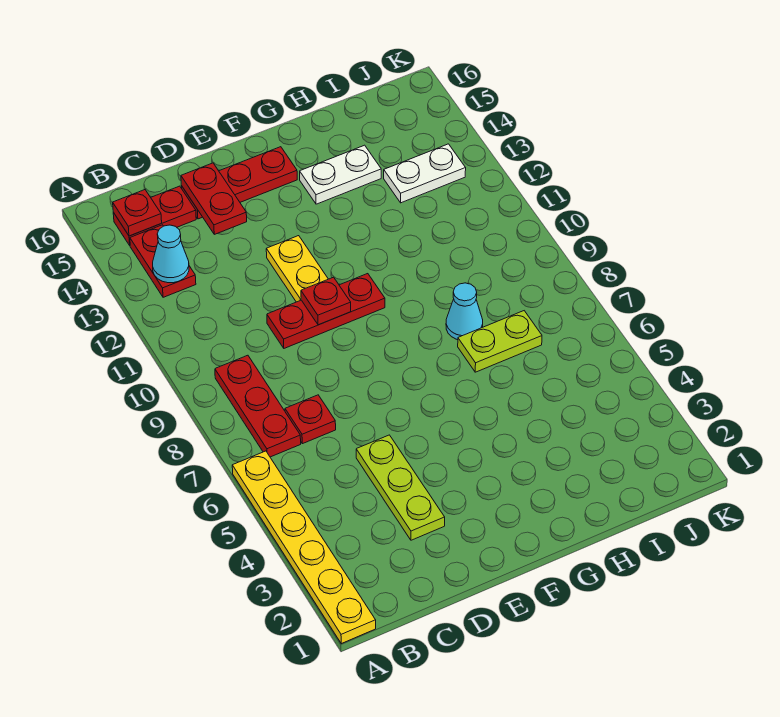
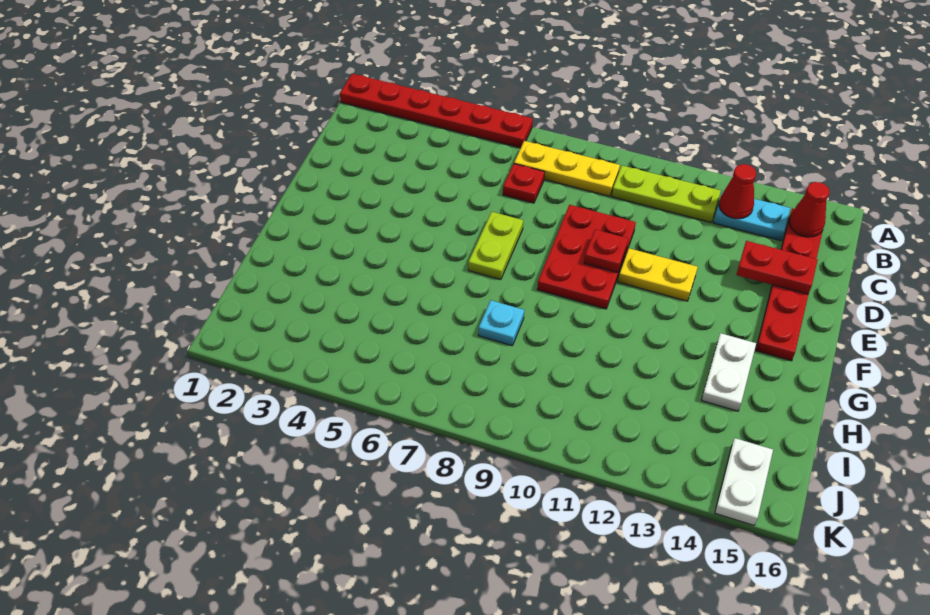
yellow plate A1:A6 level 1 -> red plate A1:A6 level 1
red plate B7:B9 level 1 -> yellow plate B7:B9 level 1
red plate B13:B14 level 1 -> cyan plate B13:B14 level 1
cyan cone B13 level 2 -> red cone B13 level 2
red plate B15 level 2 -> red cone B15 level 2
lime plate D3:D5 level 1 -> lime plate B10:B12 level 1
red plate D10:F10 level 1 -> red plate D9:F10 level 1
lime plate H7:I7 level 1 -> lime plate E7:F7 level 1
cyan cone H8 level 1 -> cyan plate H8 level 1
white plate I13:J13 level 1 -> white plate J15:K15 level 1

